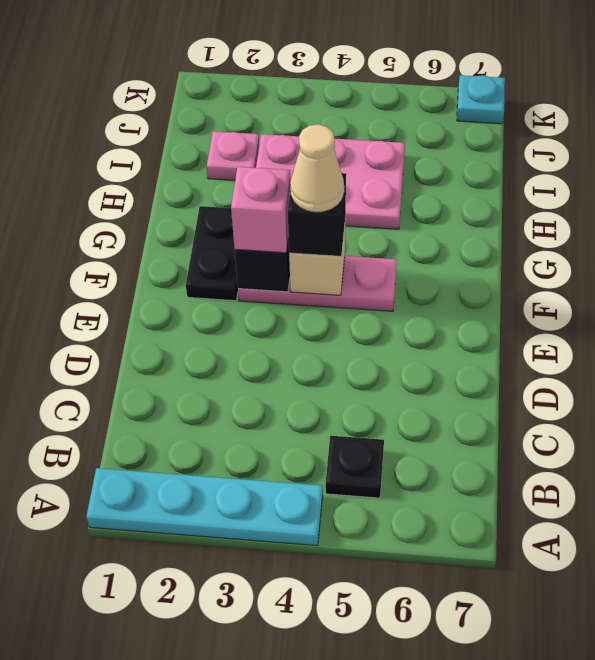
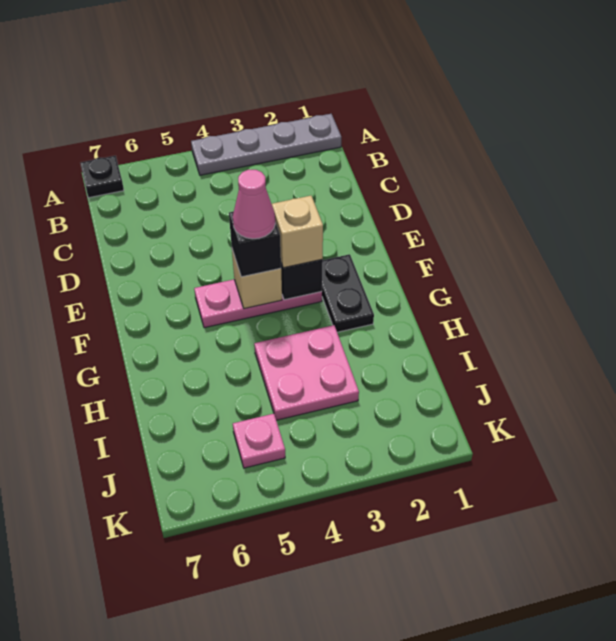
cyan plate A1:A4 level 1 -> grey plate A1:A4 level 1
black plate B5 level 1 -> black plate A7 level 1
pink brick F3 level 3 -> tan brick F3 level 3
tan cone F4 level 4 -> pink cone F4 level 4
pink plate H3:I5 level 1 -> pink plate H3:I4 level 1
pink plate I2 level 1 -> pink plate J5 level 1
cyan plate K7 level 1 -> none

